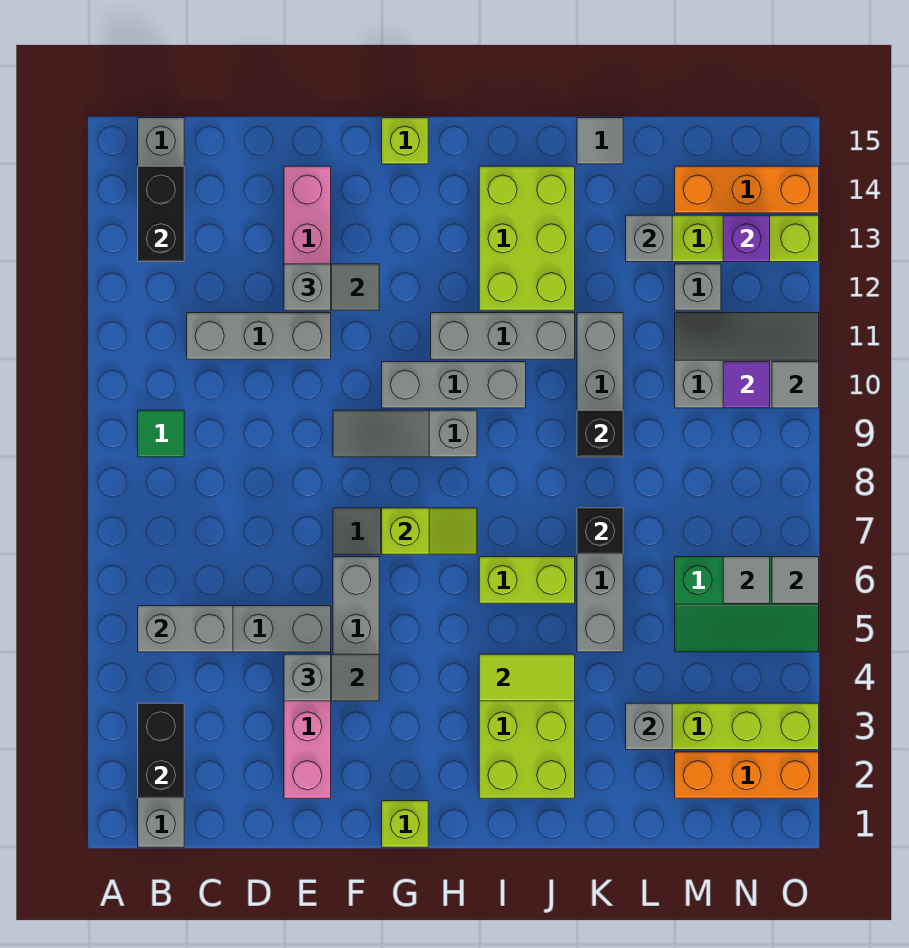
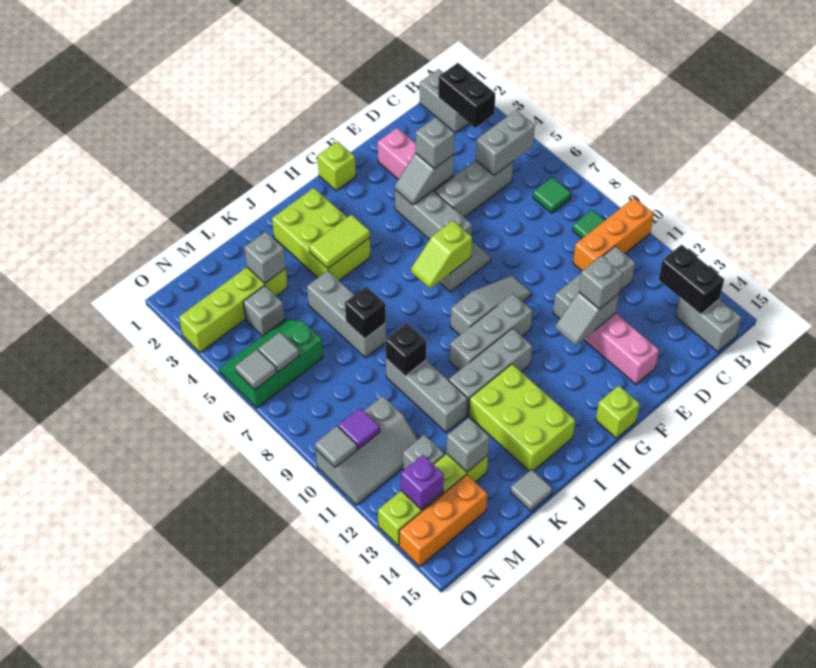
none -> green tile B7 level 1
lime brick I6:J6 level 1 -> none
orange brick M2:O2 level 1 -> orange brick A10:C10 level 1
none -> grey brick M4 level 1

